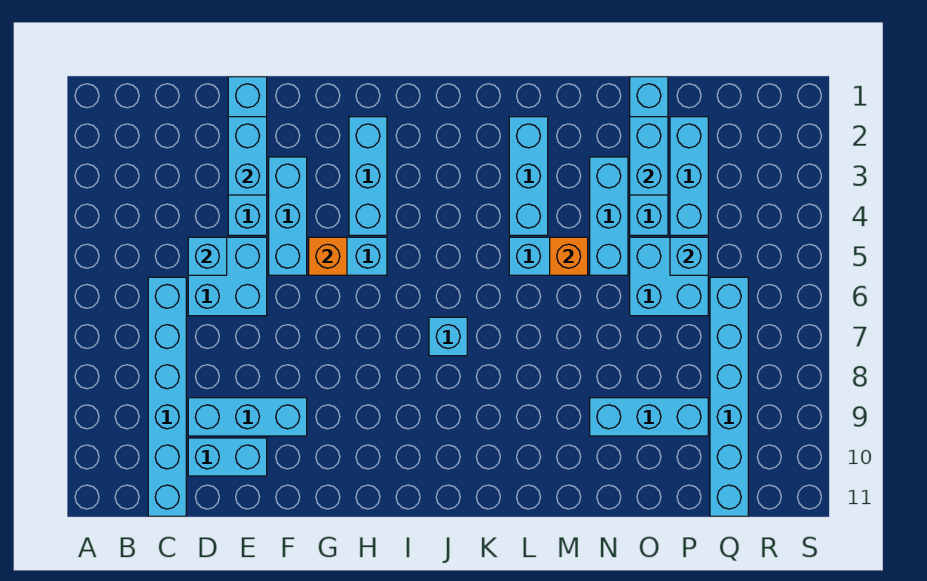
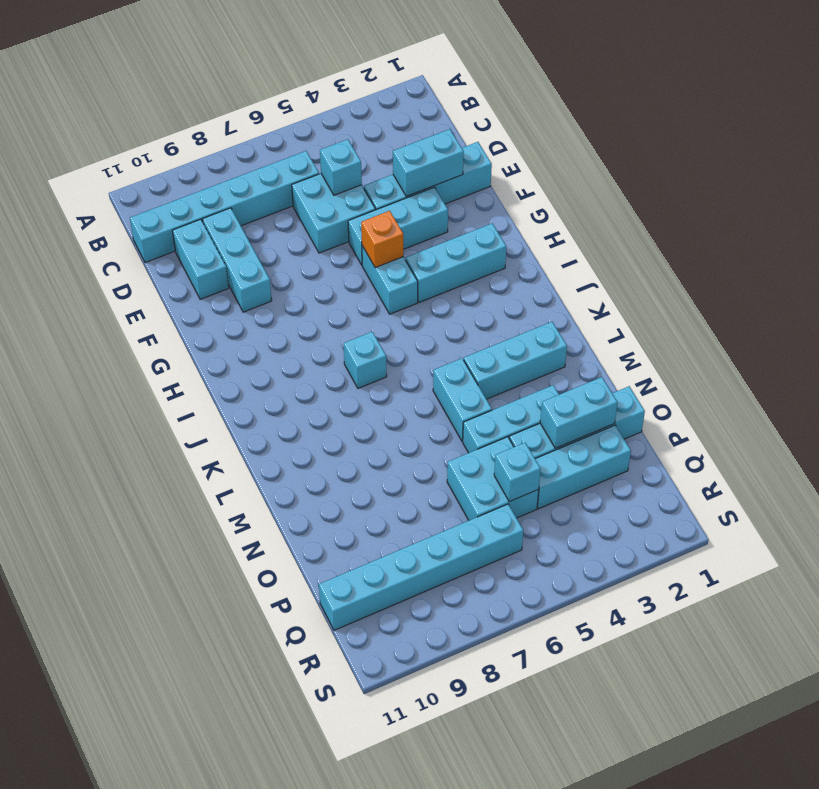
orange brick M5 level 2 -> none
cyan brick N9:P9 level 1 -> none

